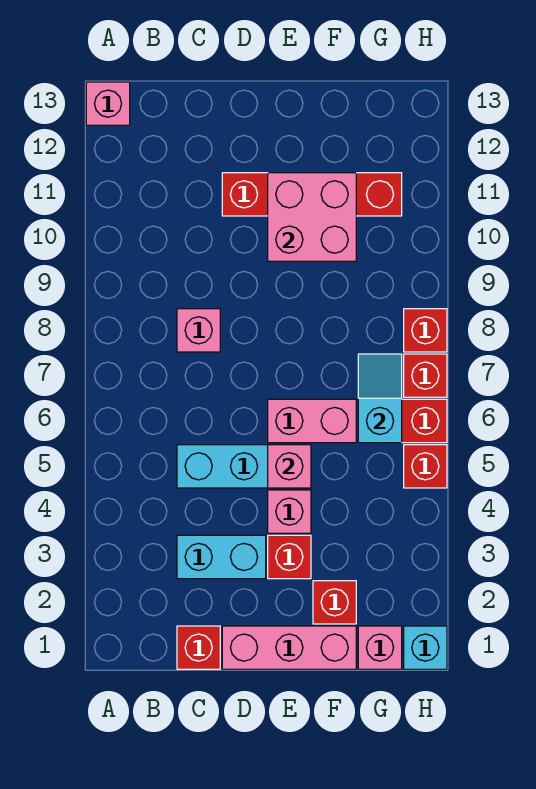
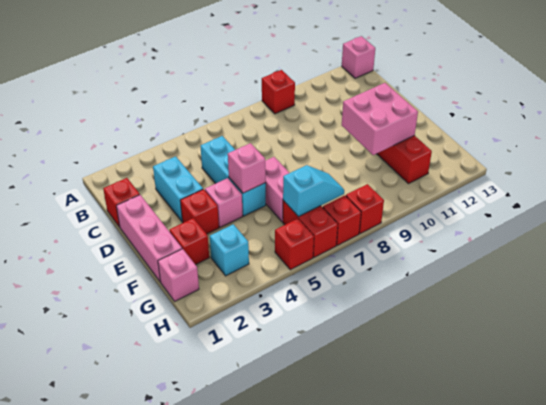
none -> red brick A9 level 1
pink brick C8 level 1 -> none
cyan brick H1 level 1 -> cyan brick G3 level 1

